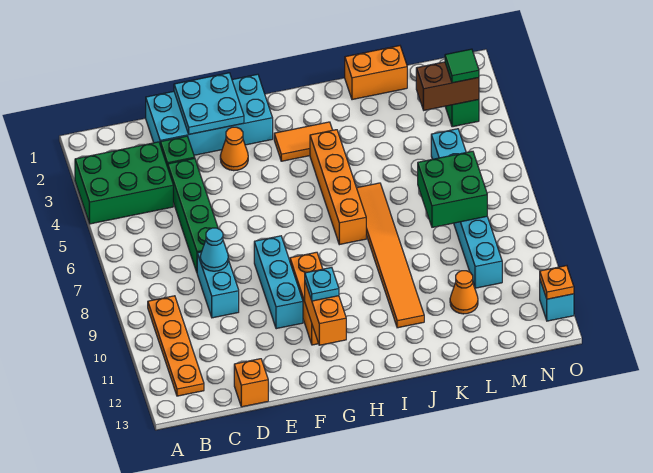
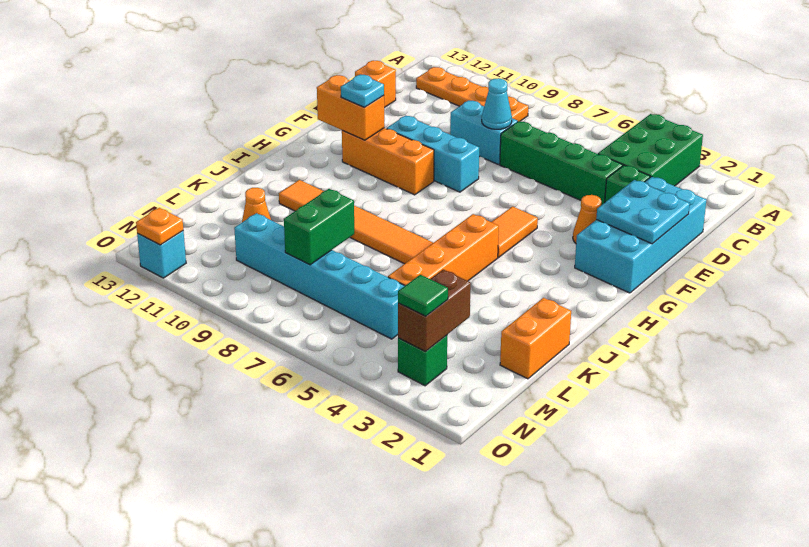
orange tile H3:I3 level 1 -> orange tile G5:H5 level 1
orange brick I4:I7 level 1 -> orange brick I5:L5 level 1
green brick L7:M8 level 2 -> green brick L8:M8 level 2

